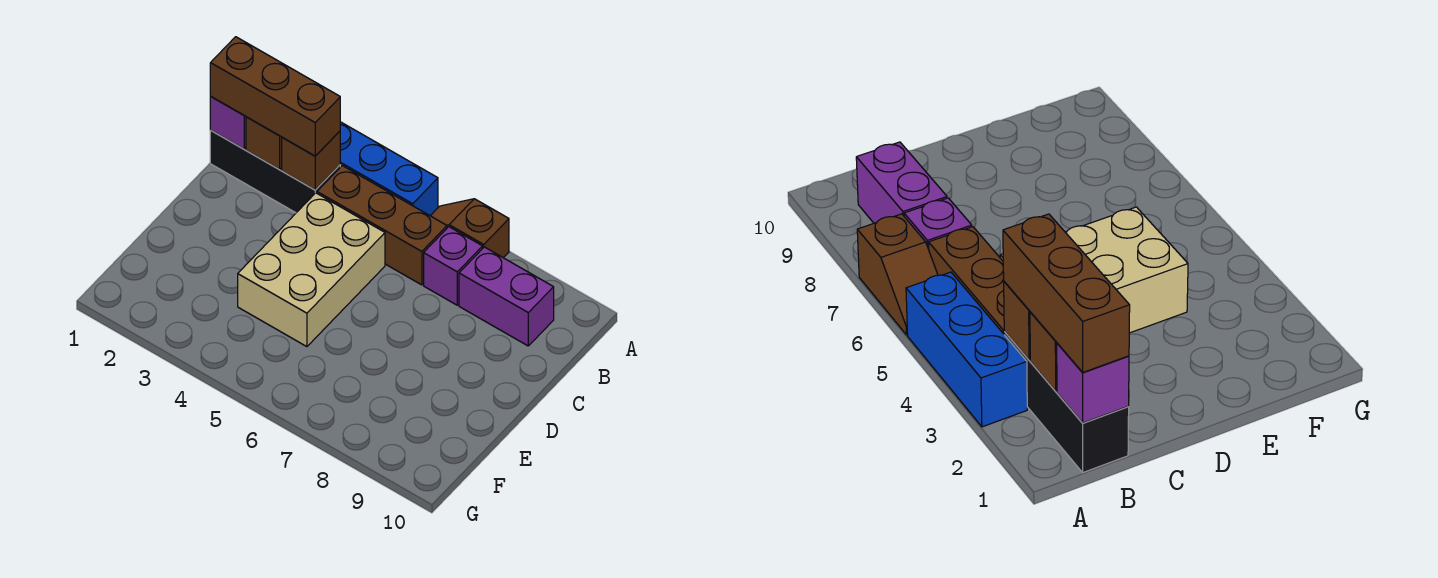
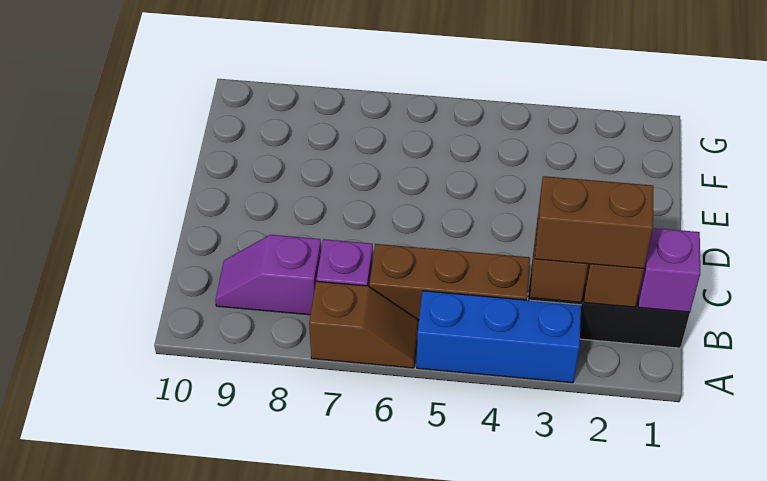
brown brick B1:B3 level 3 -> brown brick B2:B3 level 3
purple brick B8:B9 level 1 -> purple slope B8:B9 level 1 top 8
tan brick C4:E5 level 1 -> none

